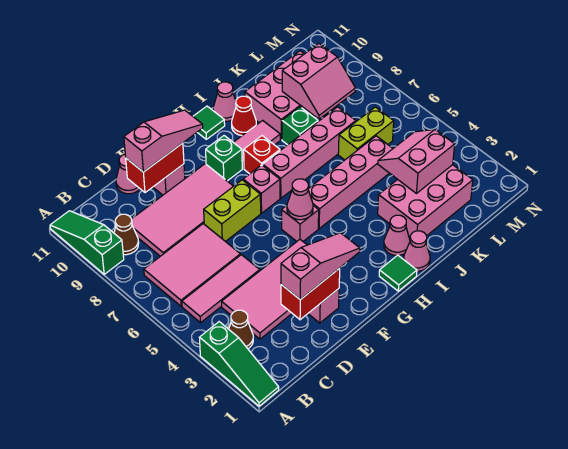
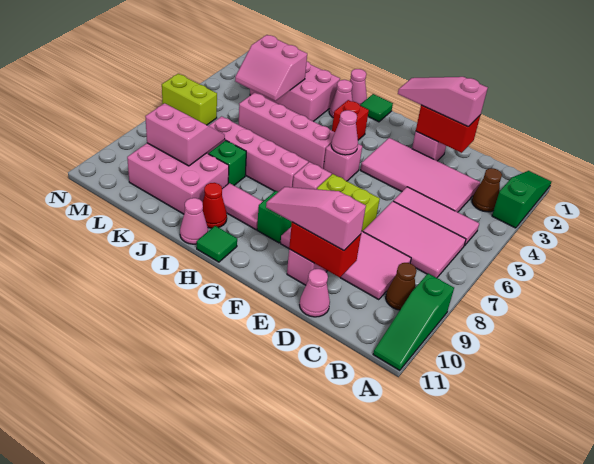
red brick H8 level 1 -> red brick H3 level 1
lime brick K6:L6 level 1 -> lime brick M6:N6 level 1

